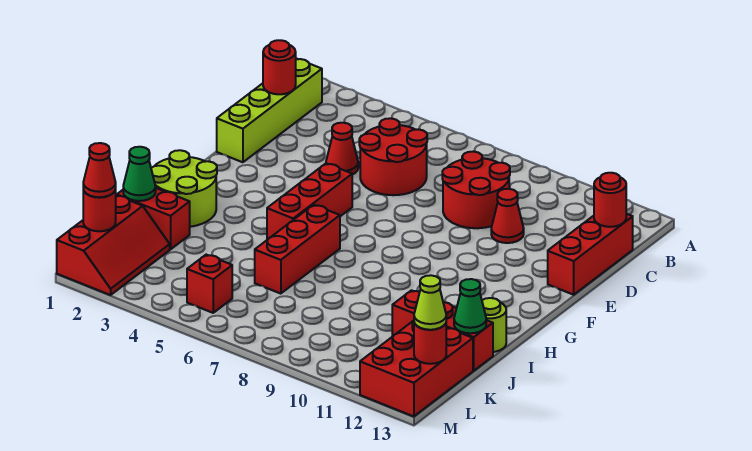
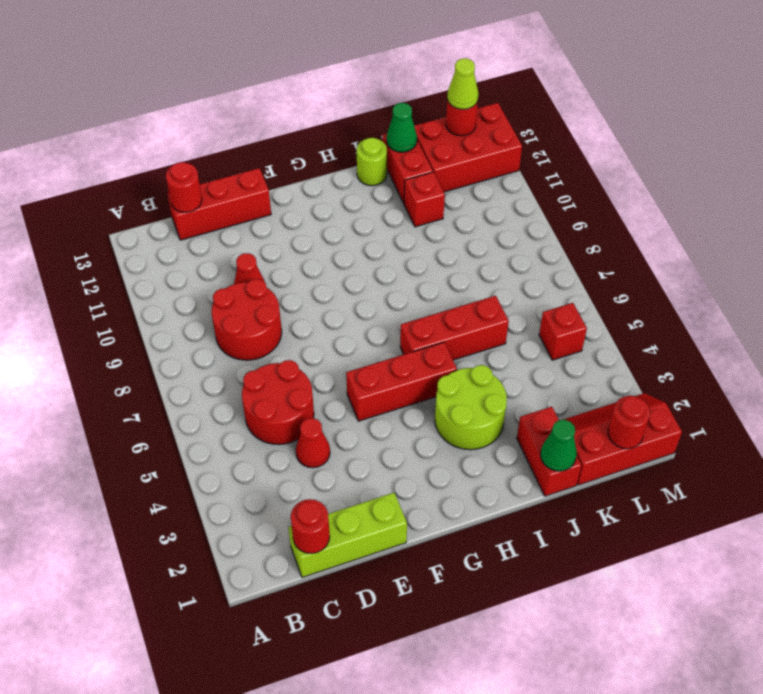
lime brick B1:E1 level 1 -> lime brick C1:E1 level 1
lime round brick H1:I2 level 1 -> lime round brick H3:I4 level 1
red cone L1 level 3 -> none

